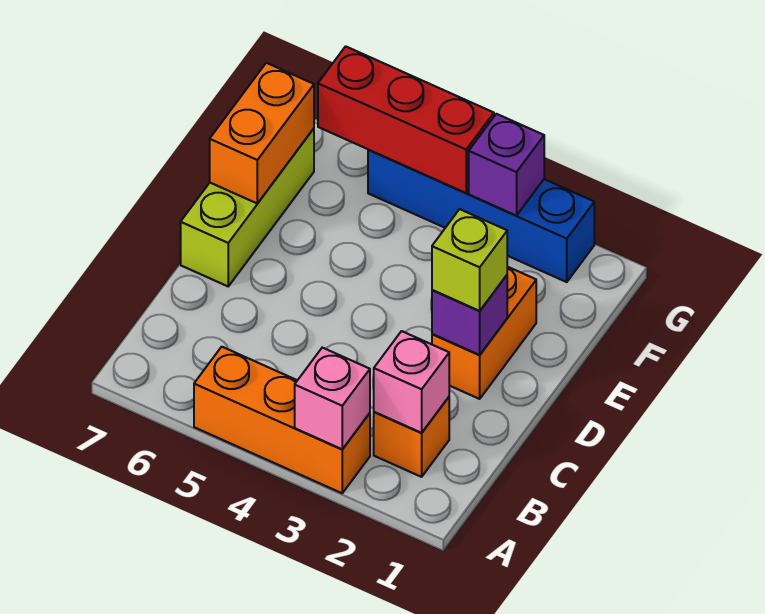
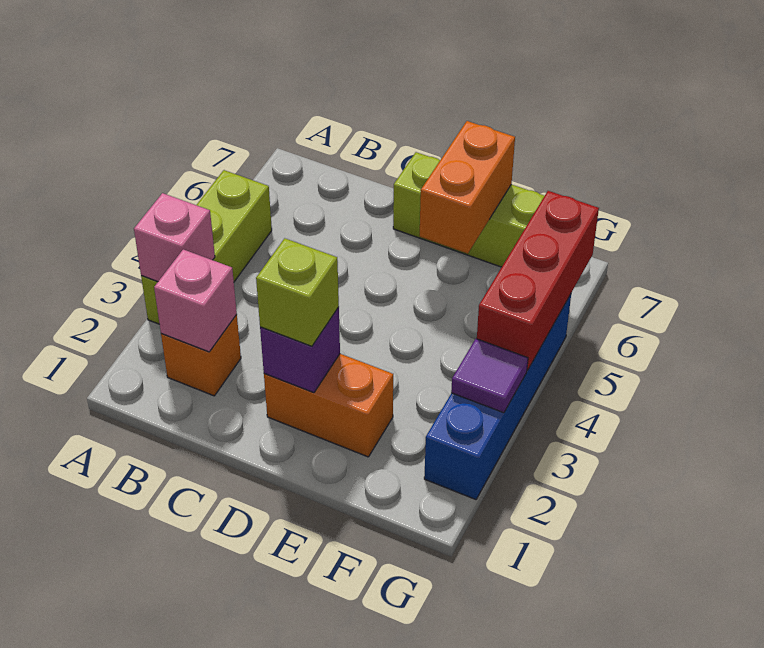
orange brick A3:A5 level 1 -> lime brick A3:A5 level 1
orange brick E7:F7 level 2 -> orange brick E6:E7 level 2
purple brick G3 level 2 -> purple tile G3 level 2

